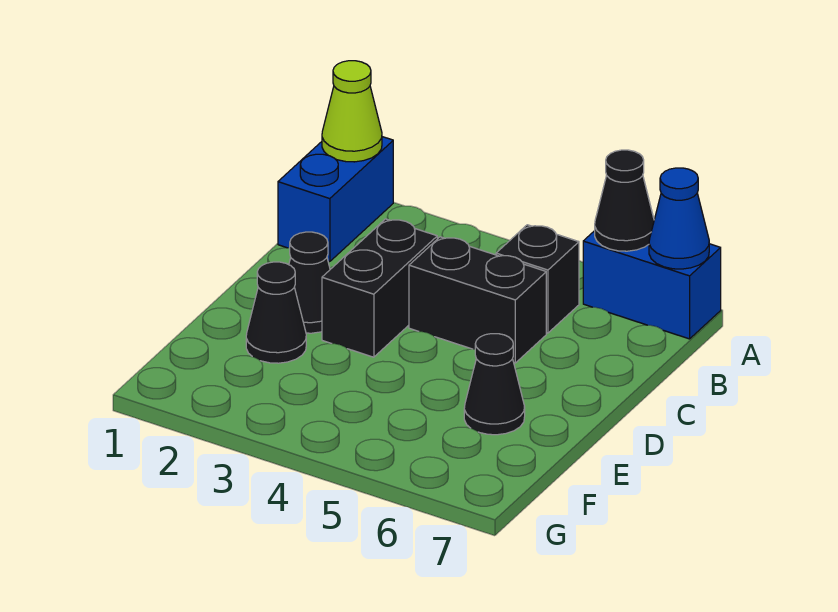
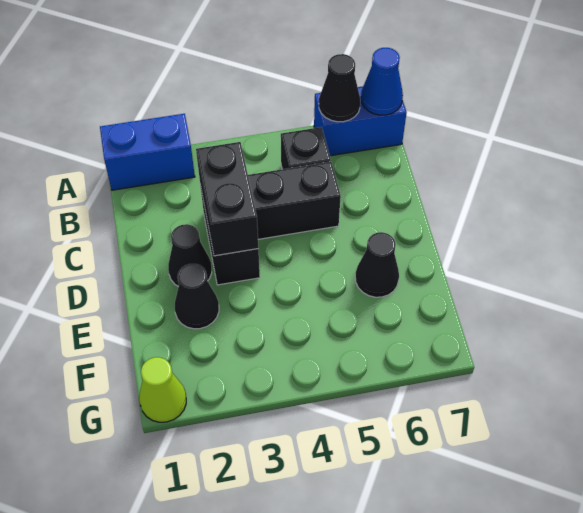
blue brick A1:B1 level 1 -> blue brick A1:A2 level 1
lime cone A1 level 2 -> lime cone G1 level 1
none -> black brick C3:D3 level 2

